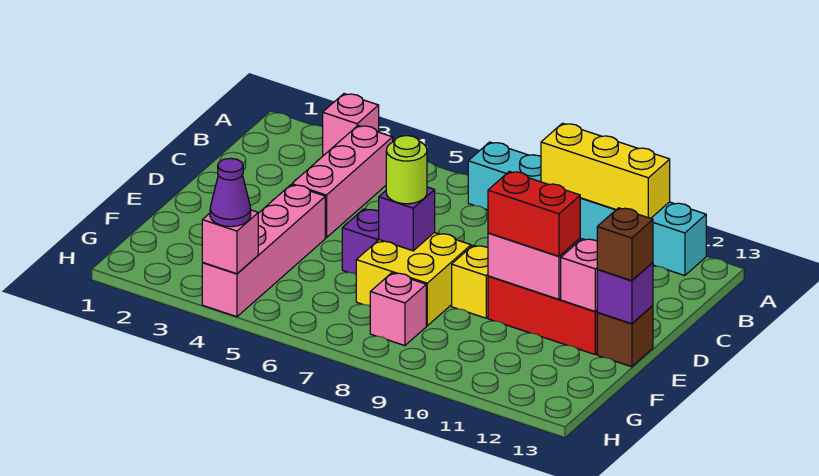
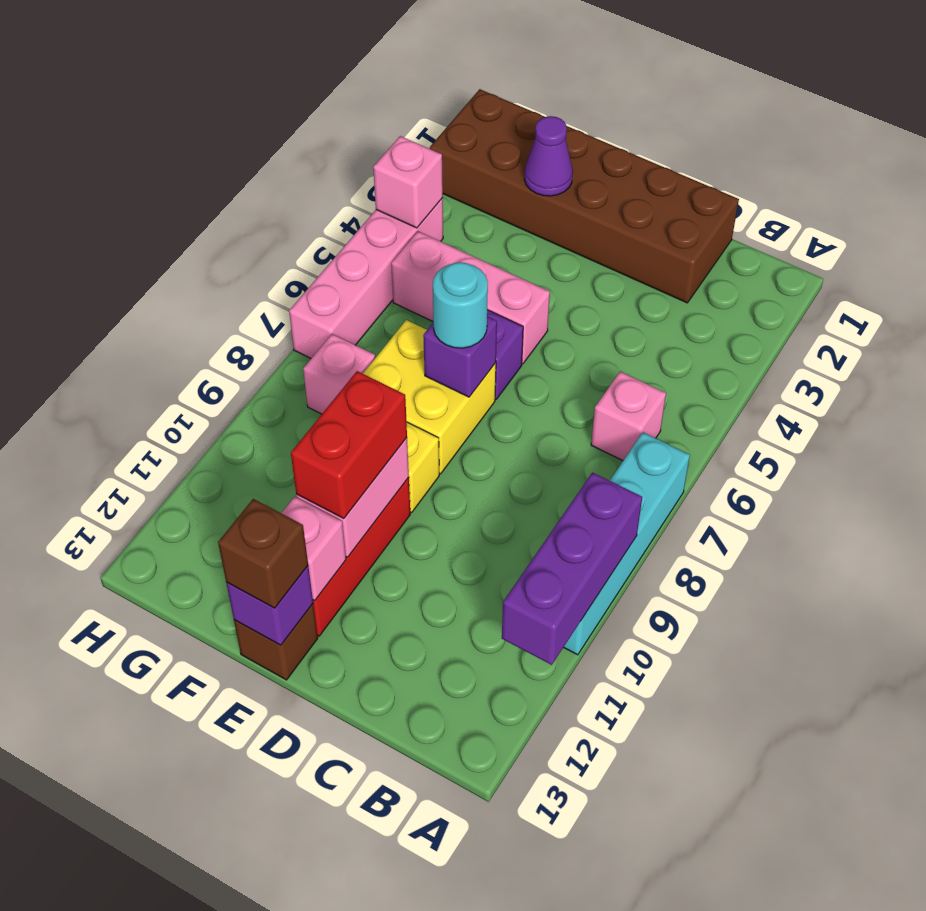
pink brick A3 level 1 -> pink brick B6 level 1
cyan brick A7:A12 level 1 -> cyan brick A7:A10 level 1
yellow brick A9:A11 level 2 -> purple brick A9:A11 level 2
pink brick B4:D4 level 1 -> pink brick E5:G5 level 1
none -> brown brick C1:H2 level 1
pink brick E4:H4 level 1 -> pink brick H4:H7 level 1
lime round brick E7 level 3 -> cyan round brick E7 level 3
purple cone H4 level 3 -> purple cone F2 level 2

